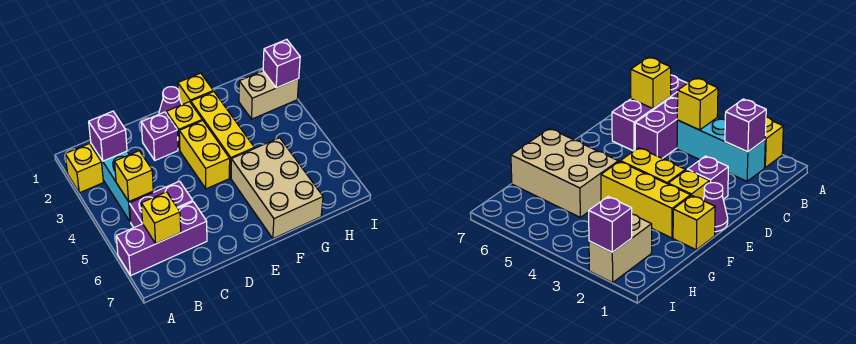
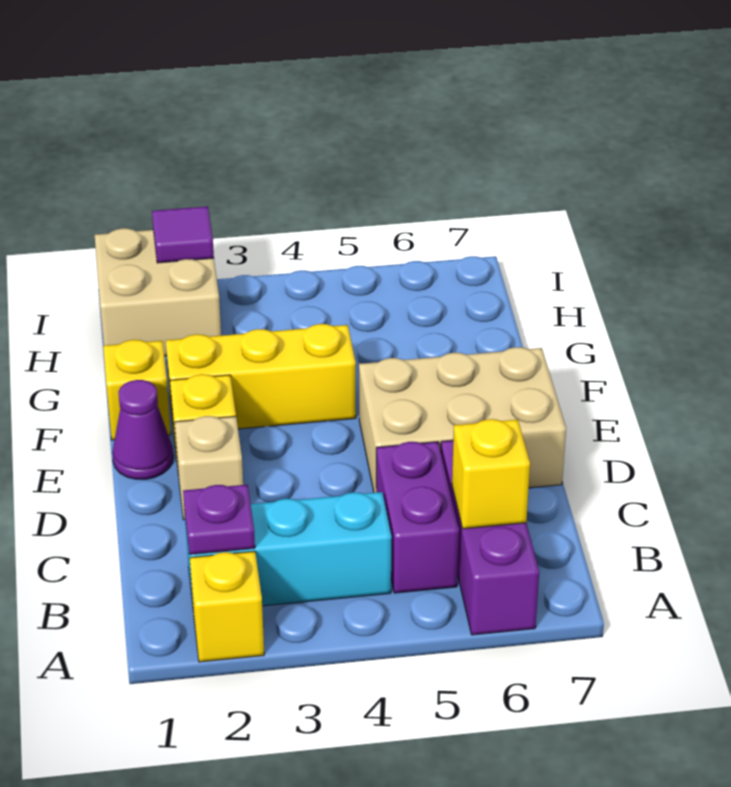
purple brick B2 level 2 -> purple plate B2 level 2
yellow brick B4 level 2 -> none
purple brick D2 level 1 -> tan brick D2 level 1
yellow brick E3:E4 level 1 -> none
tan brick F5:G7 level 1 -> tan brick D5:E7 level 1
tan brick H2:I2 level 1 -> tan brick H1:I2 level 1
purple brick I2 level 2 -> purple tile I2 level 2

